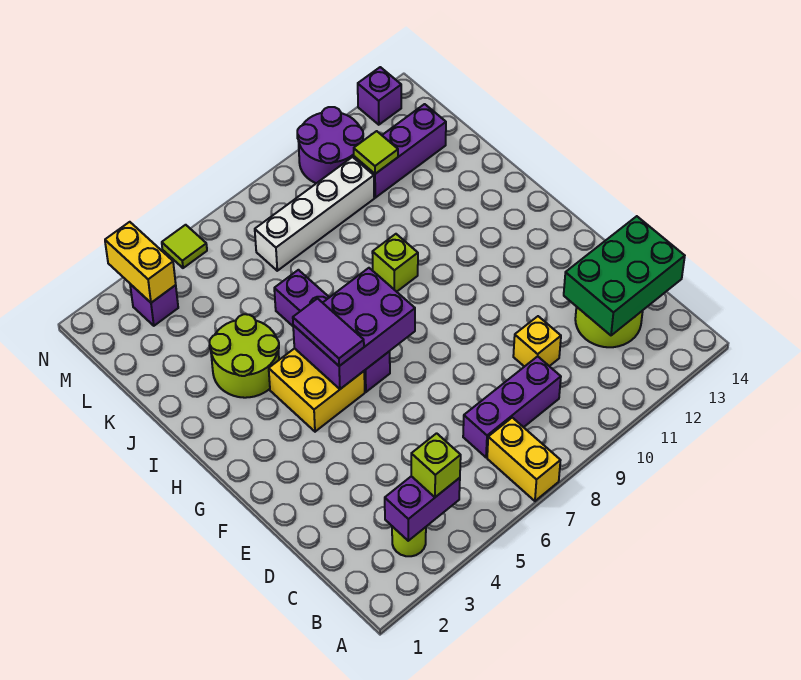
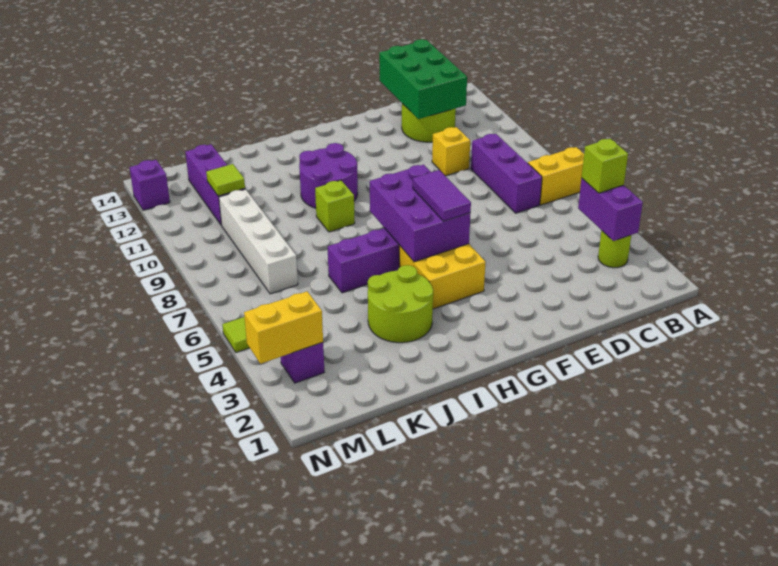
purple tile G5:H5 level 3 -> purple tile G5:G6 level 3
purple round brick M10:N11 level 1 -> purple round brick H10:I11 level 1

